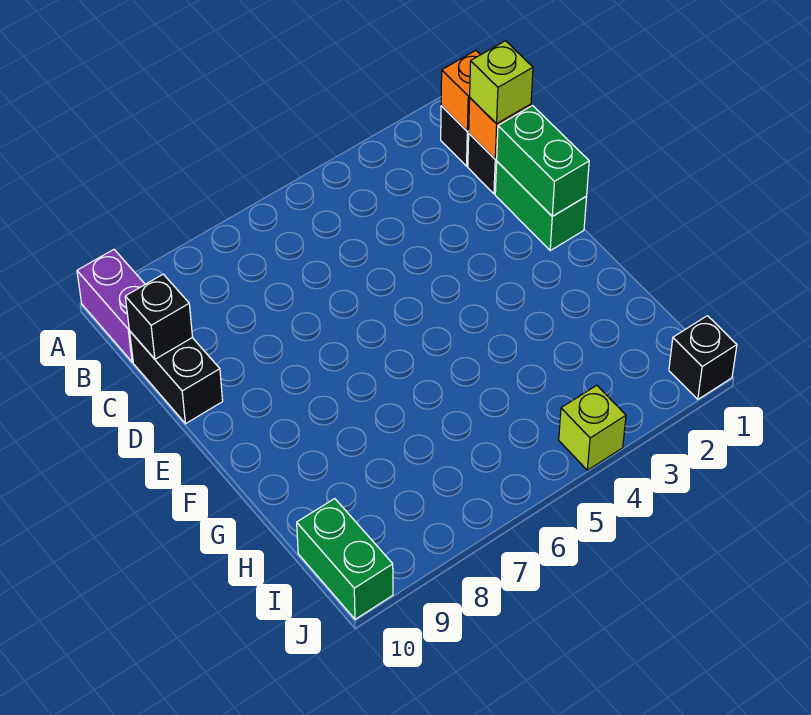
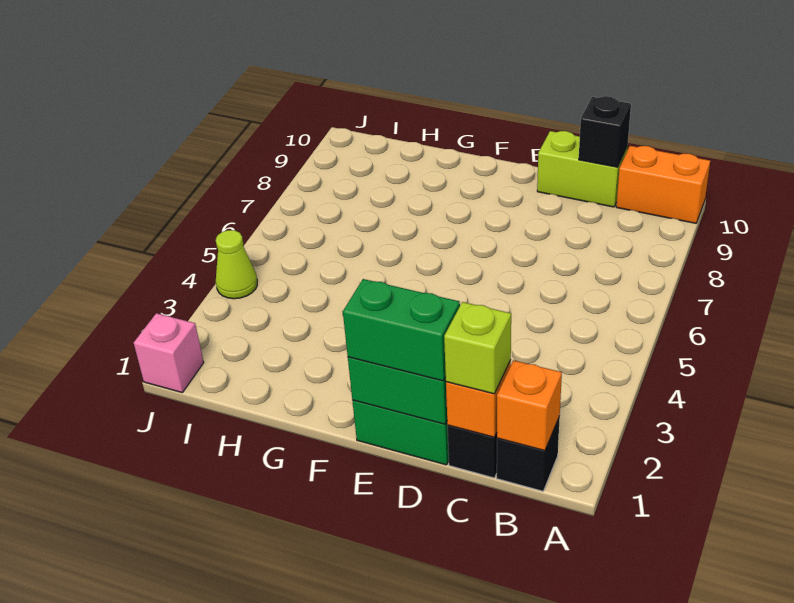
purple brick A10:B10 level 1 -> orange brick A10:B10 level 1
black brick C10:D10 level 1 -> lime brick C10:D10 level 1
green brick I10:J10 level 1 -> green brick D1:E1 level 3
black brick J1 level 1 -> pink brick J1 level 1
lime brick J4 level 1 -> lime cone J4 level 1

